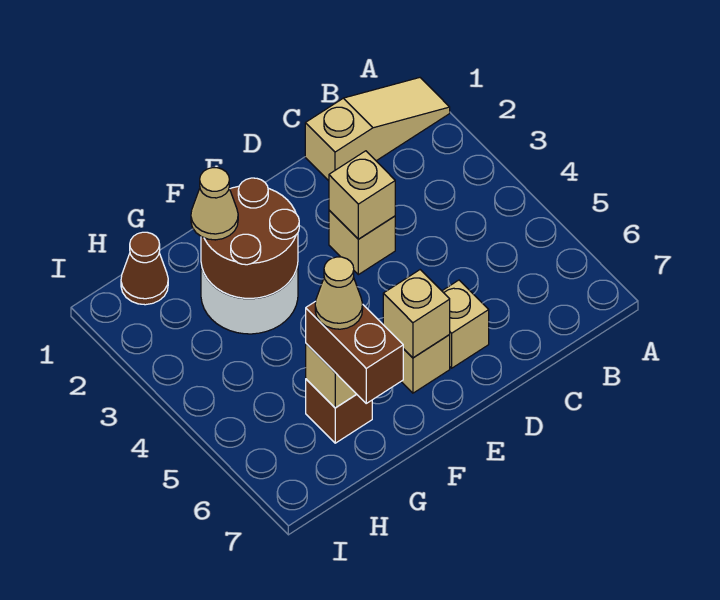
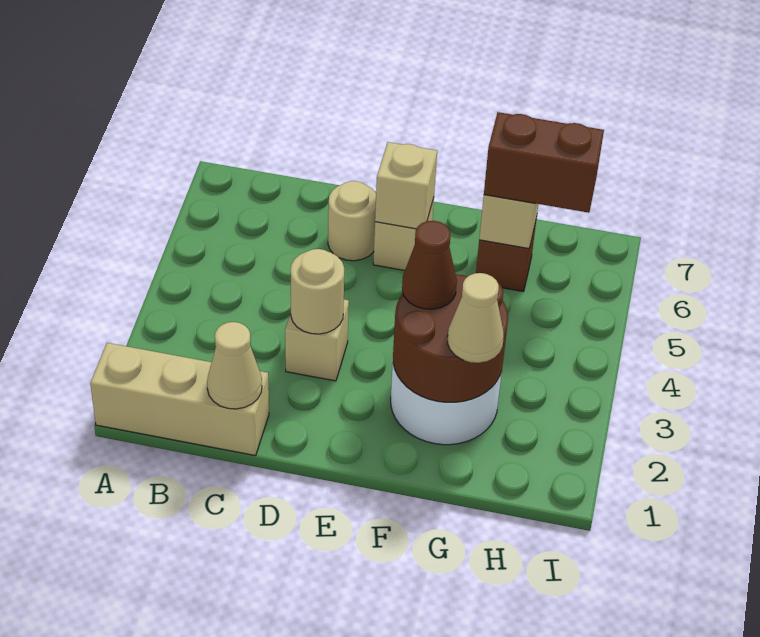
tan slope A1:C1 level 1 top C -> tan brick A1:C1 level 1
tan brick D3 level 2 -> tan round brick D3 level 2
tan brick D6 level 1 -> tan round brick D6 level 1
brown brick G6:G7 level 3 -> brown brick G6:H6 level 3
tan cone G6 level 4 -> tan cone C1 level 2
brown cone H1 level 1 -> brown cone F3 level 3

